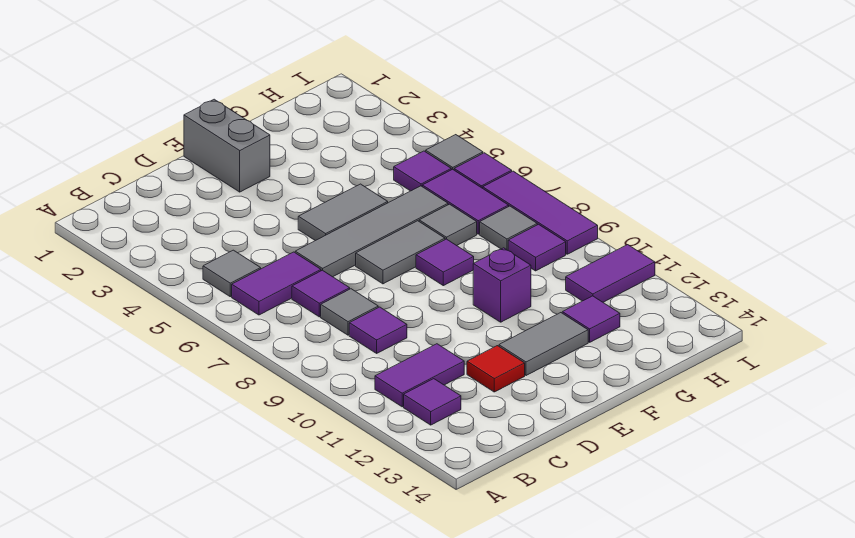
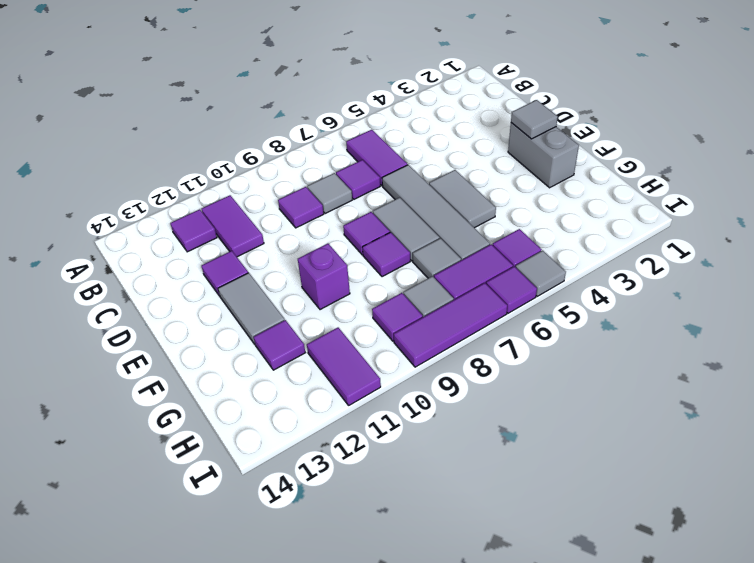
grey tile B5 level 1 -> grey tile E2 level 2
red tile D12 level 1 -> purple tile D12 level 1
grey brick E1:E2 level 1 -> grey brick E2:F2 level 1
none -> purple tile E8 level 1

